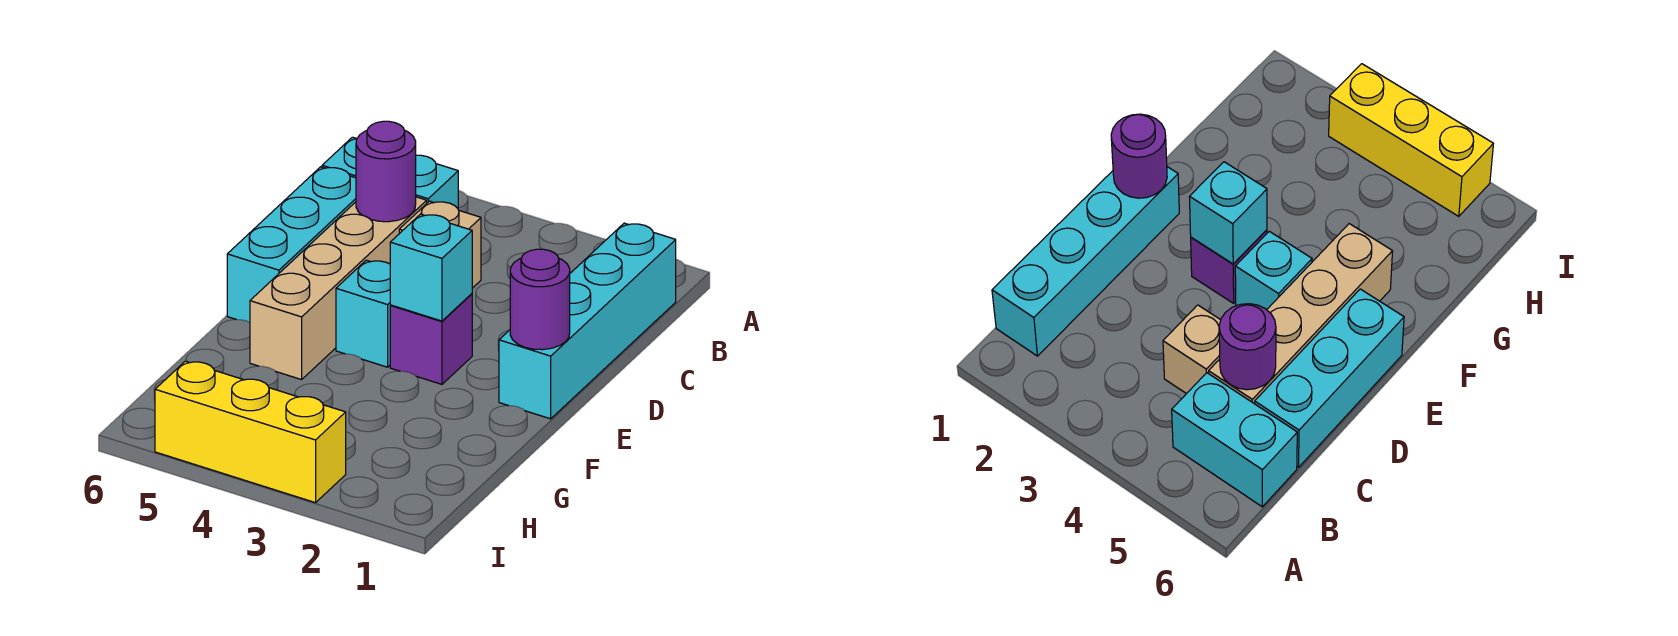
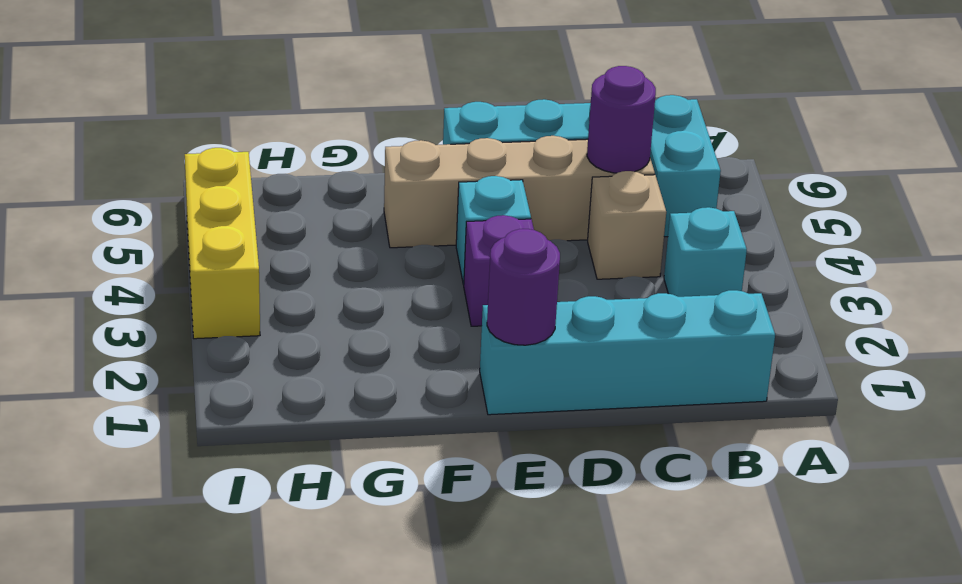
cyan brick E3 level 2 -> cyan brick B3 level 1

